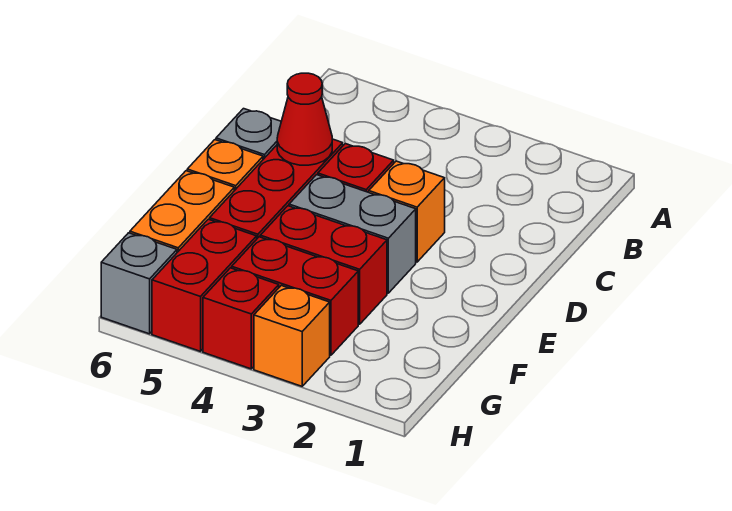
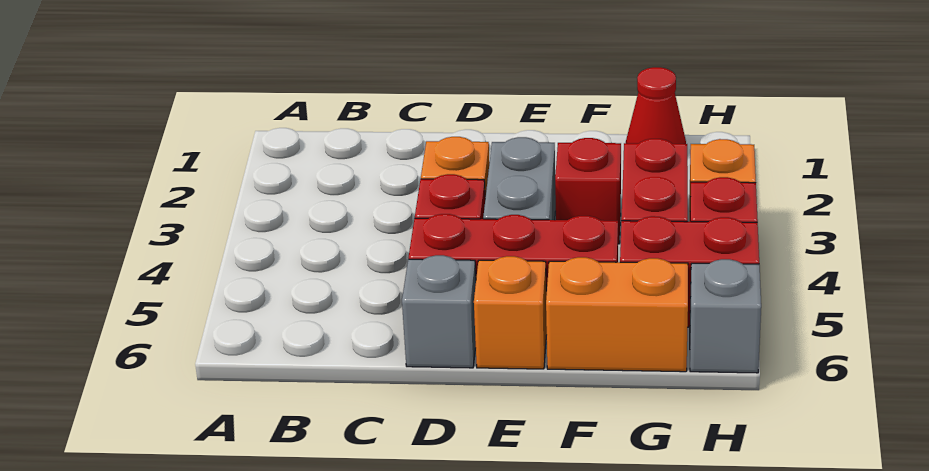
red cone D5 level 2 -> red cone G1 level 1
red brick F3:F4 level 1 -> red brick F3 level 1

